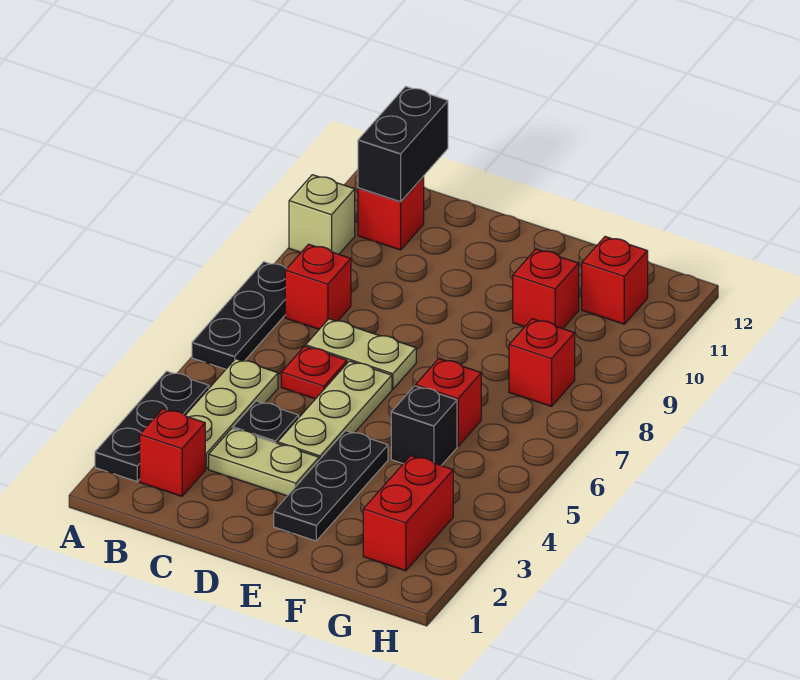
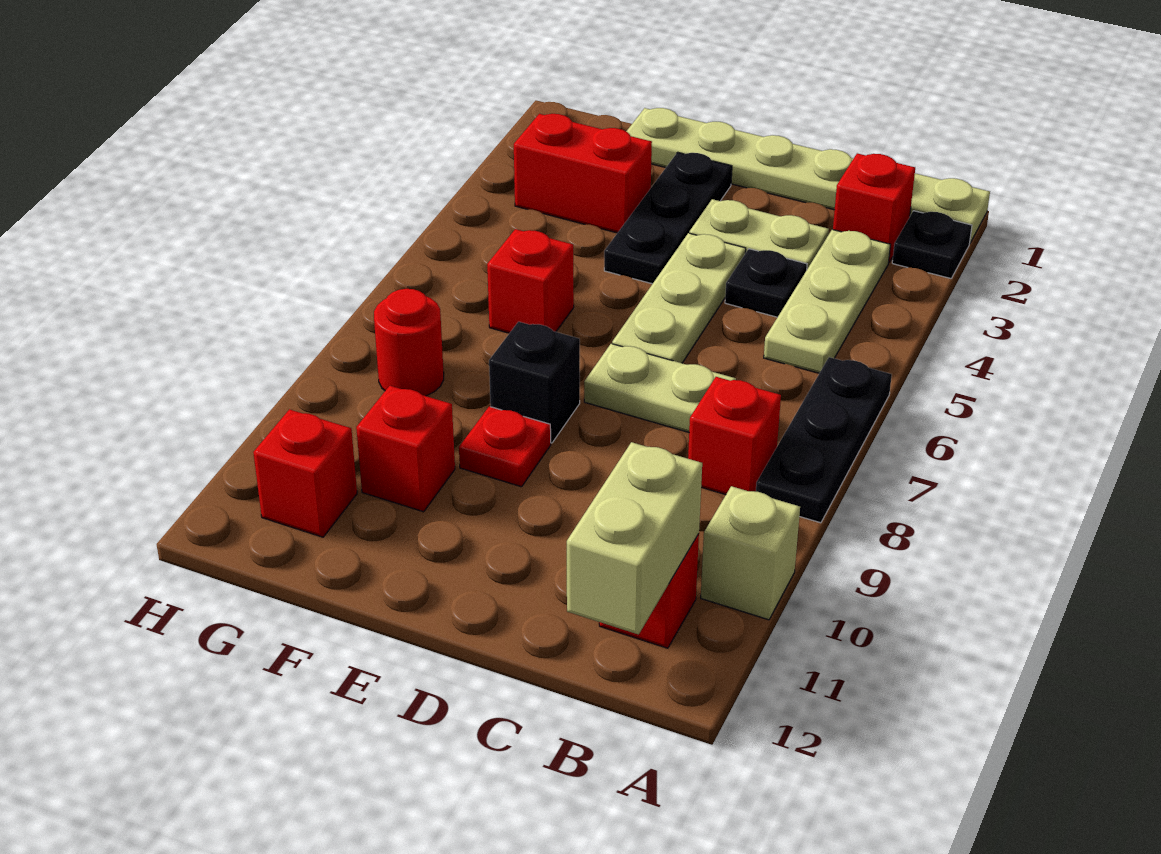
none -> tan plate A1:F1 level 1
black plate A2:A4 level 1 -> black plate A2 level 1
black brick B11:B12 level 2 -> tan brick B11:B12 level 2
red plate C6 level 1 -> red plate E9 level 1
black brick F5 level 1 -> black brick E8 level 1
red brick G2:G3 level 1 -> red brick F3:G3 level 1
red brick G8 level 1 -> red round brick G8 level 1

